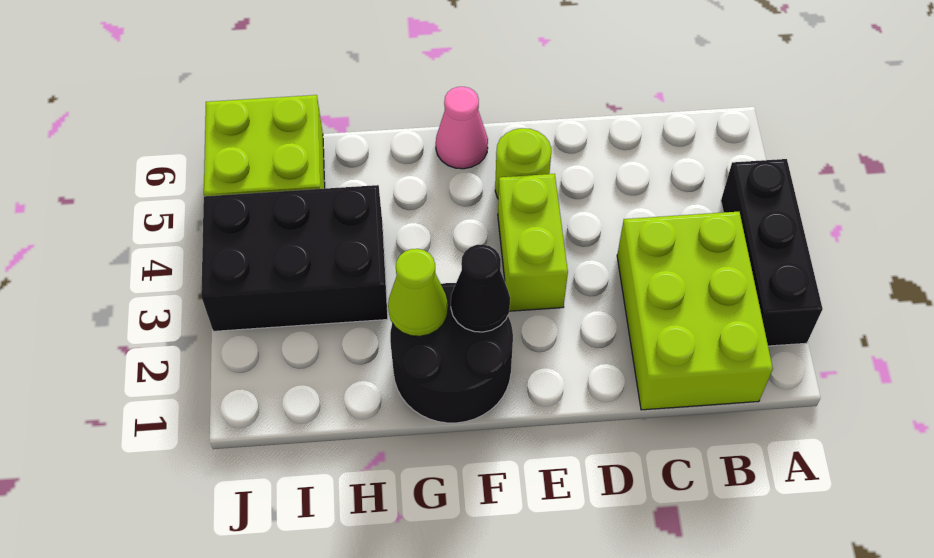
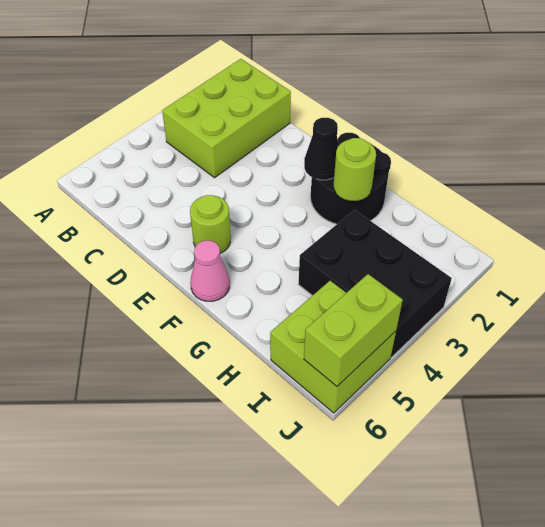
black brick A2:A4 level 1 -> none
lime brick E3:E4 level 1 -> lime brick J5:J6 level 2
lime cone G2 level 2 -> lime round brick G2 level 2

